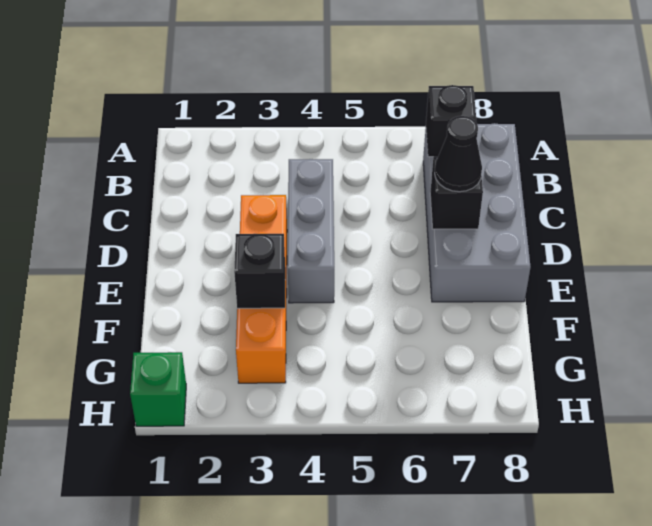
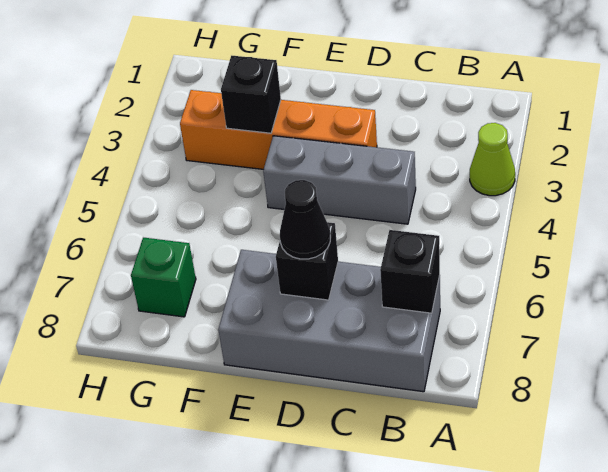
none -> lime cone A3 level 1
green brick H1 level 1 -> green brick G7 level 1

